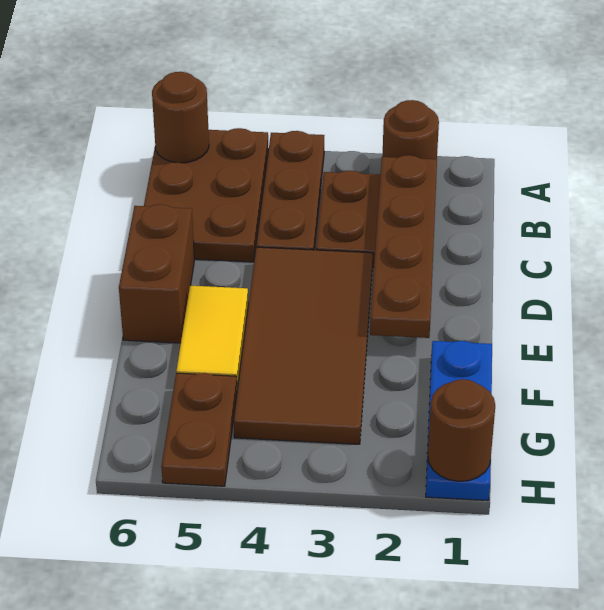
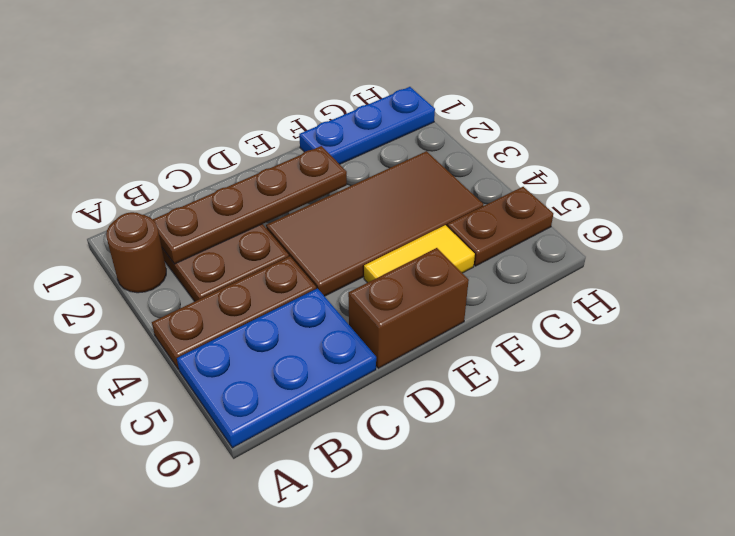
brown plate A5:C6 level 1 -> blue plate A5:C6 level 1
brown round brick A6 level 2 -> none
brown round brick H1 level 2 -> none

